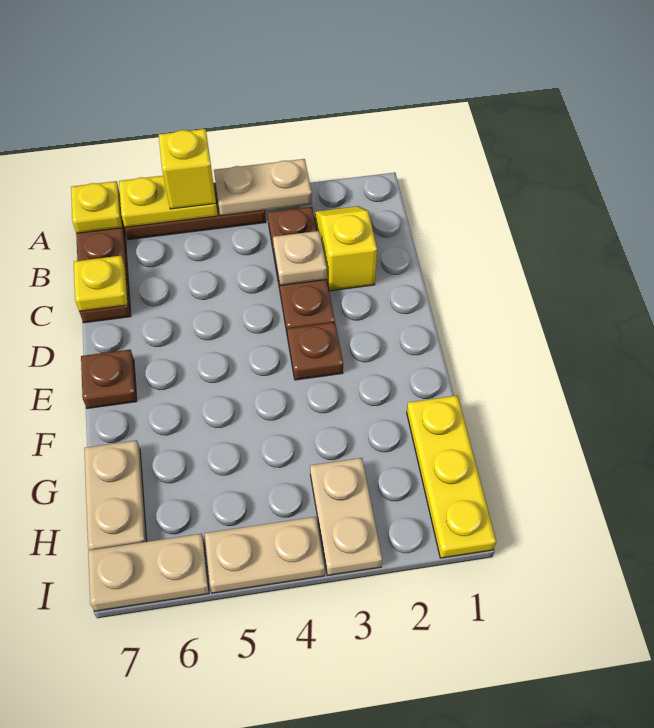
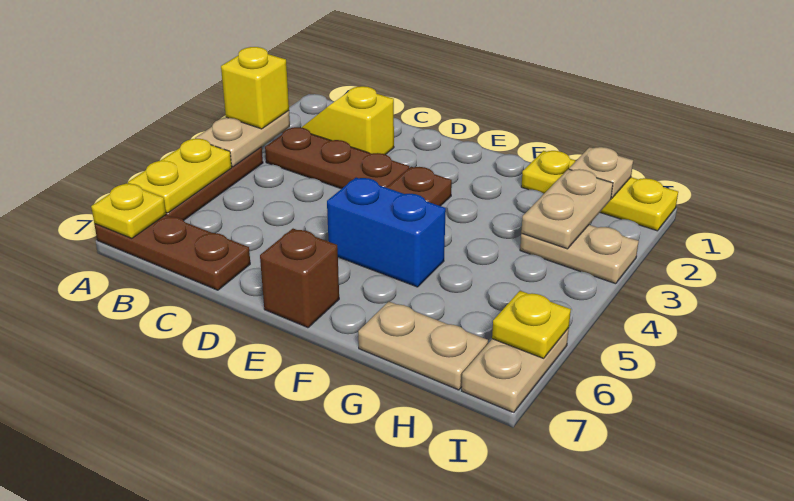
yellow brick A5 level 3 -> yellow brick A3 level 3
tan plate C3 level 2 -> tan plate H1 level 2
yellow plate C7 level 2 -> yellow plate I6 level 2
none -> blue brick E5:F5 level 1
brown plate E7 level 1 -> brown brick E7 level 1
tan plate I4:I5 level 1 -> tan plate H2:H3 level 2

